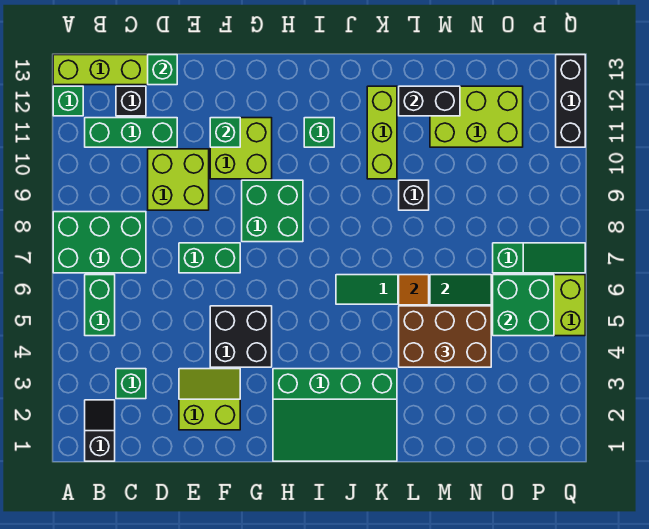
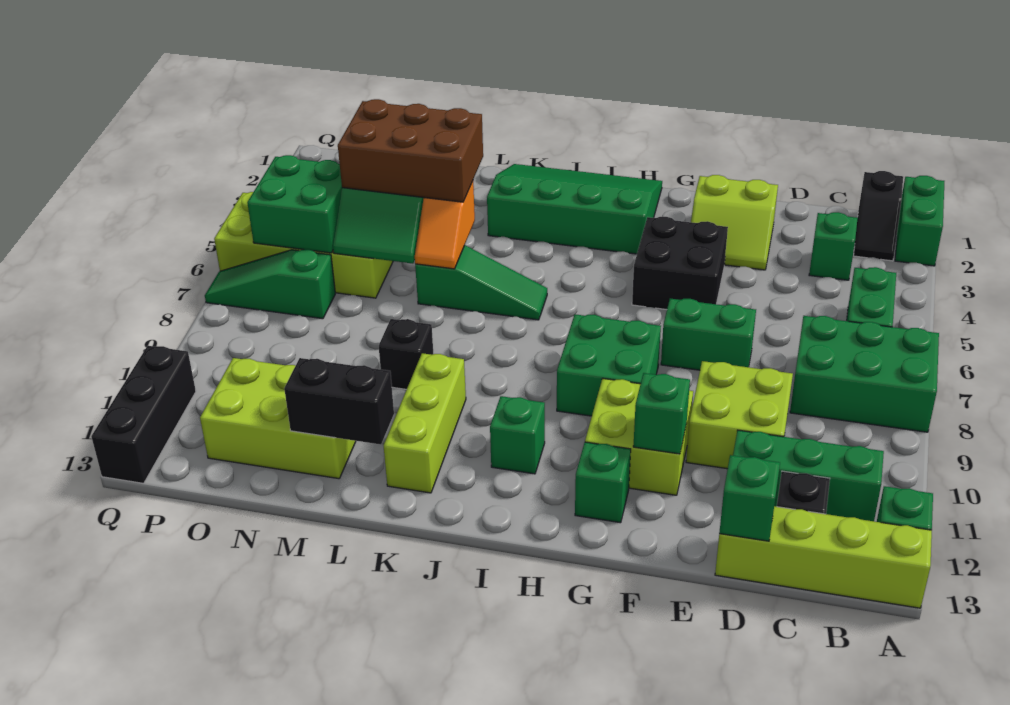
none -> green brick A1:A2 level 1
none -> green brick G12 level 1

